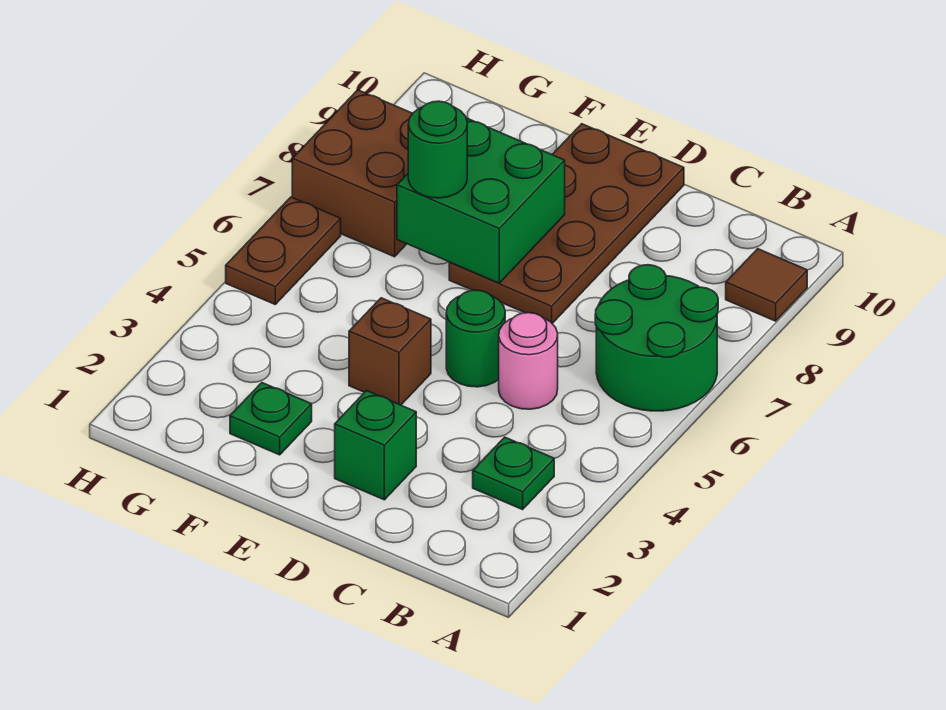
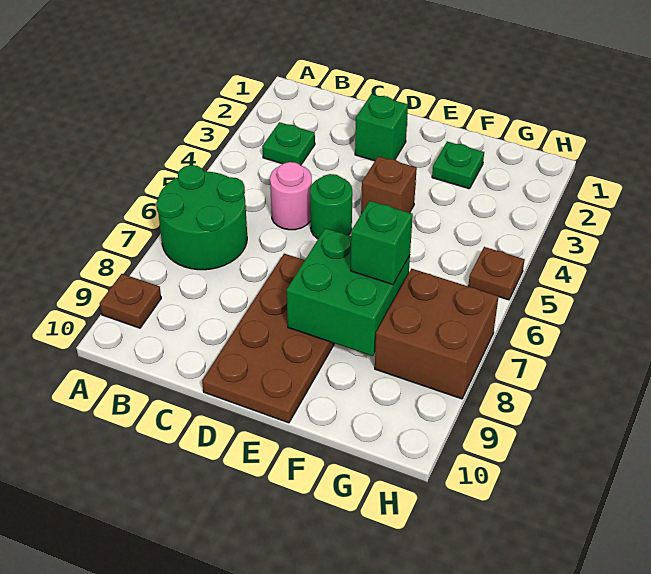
brown tile A9 level 1 -> brown plate A9 level 1
green round brick F7 level 3 -> green brick F7 level 3
brown plate H5:H6 level 1 -> brown plate H5 level 1

